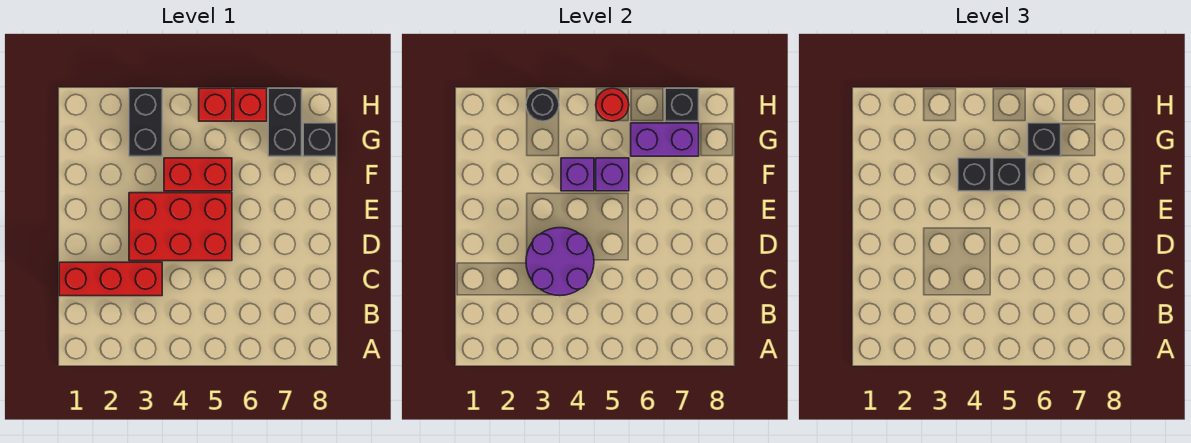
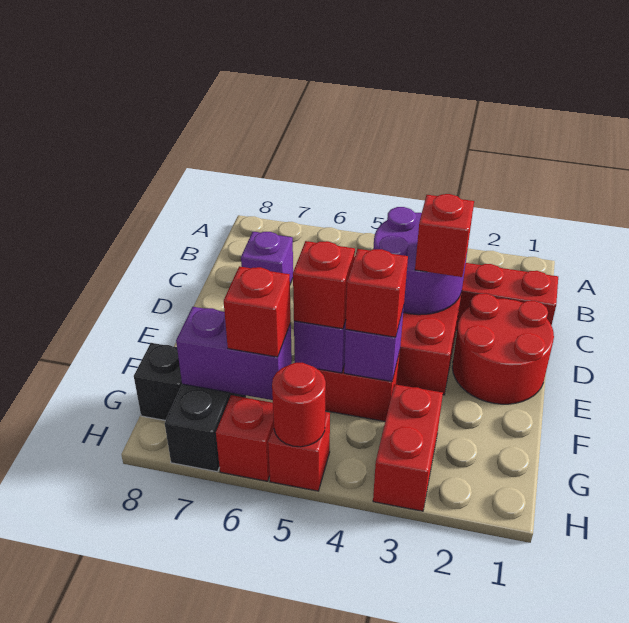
none -> purple brick C7 level 1
none -> red round brick D1:E2 level 1
none -> red brick D3 level 3
black brick F4 level 3 -> red brick F4 level 3
black brick F5 level 3 -> red brick F5 level 3
black brick G3:H3 level 1 -> red brick G3:H3 level 1
black brick G6 level 3 -> red brick G6 level 3
black round brick H3 level 2 -> none
black brick H7 level 2 -> none

